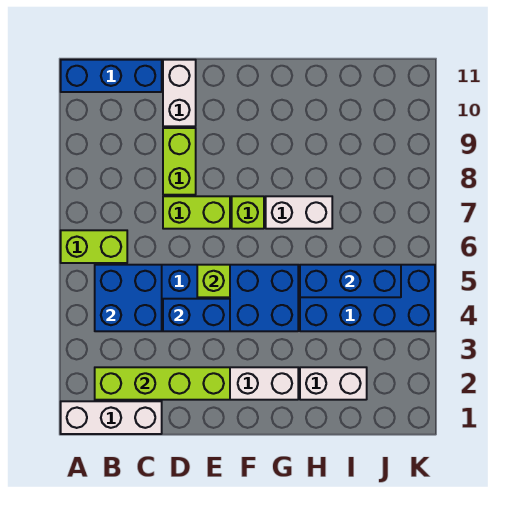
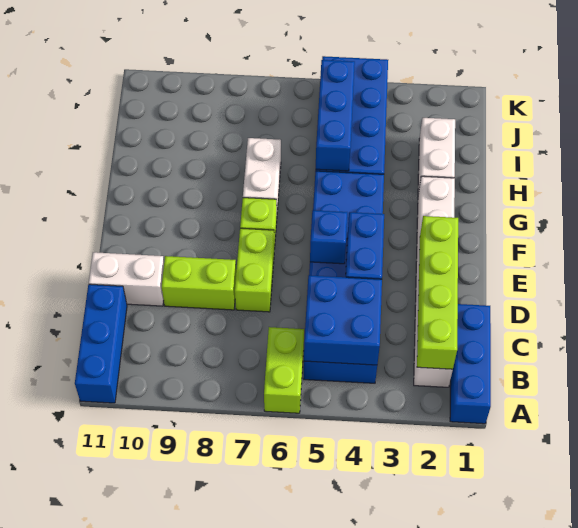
white brick A1:C1 level 1 -> blue brick A1:C1 level 1
lime brick E5 level 2 -> blue brick E5 level 2

